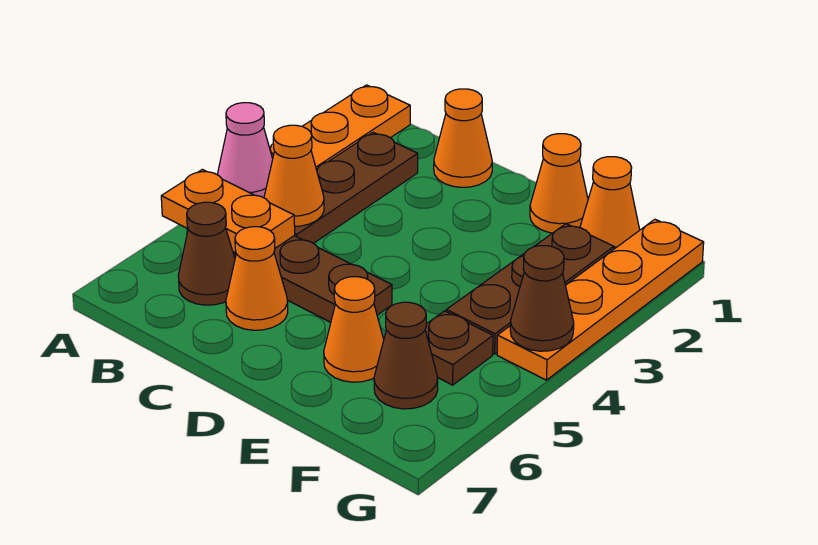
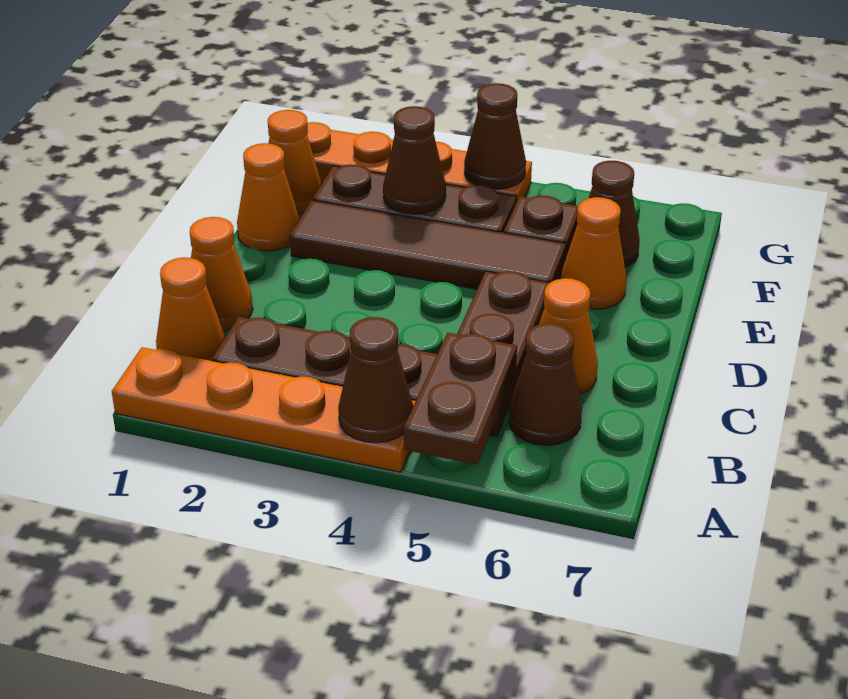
pink cone A4 level 2 -> brown cone A4 level 2
orange plate A5:B5 level 2 -> brown plate A5:B5 level 2
orange cone B4 level 2 -> orange cone B1 level 1
none -> brown tile E2:E5 level 1
none -> brown cone F3 level 2

